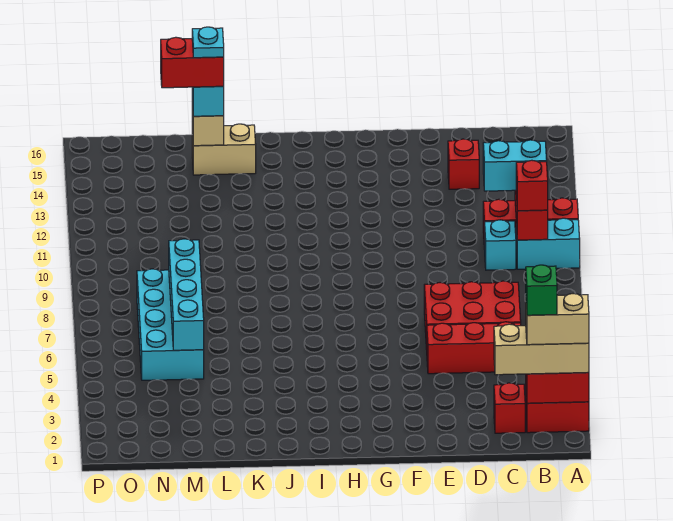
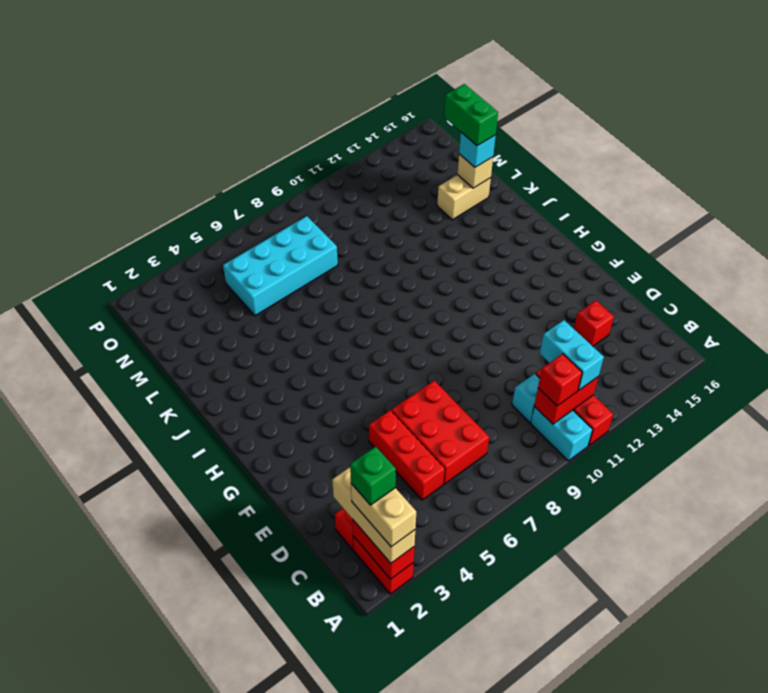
tan brick K15:L15 level 1 -> tan brick L14:L15 level 1
red brick L15:M15 level 4 -> green brick L15:M15 level 4
cyan plate L15 level 5 -> none
cyan brick M5:M8 level 2 -> none

